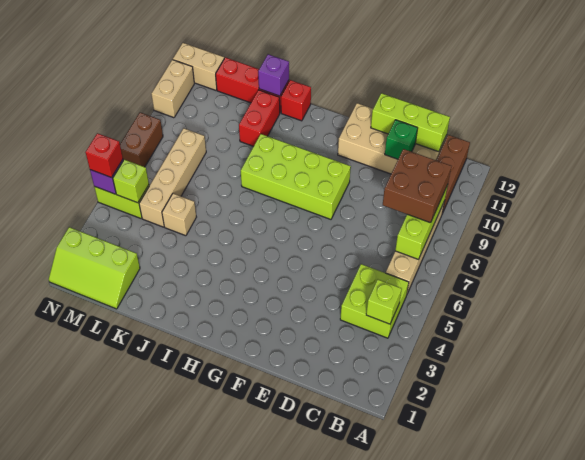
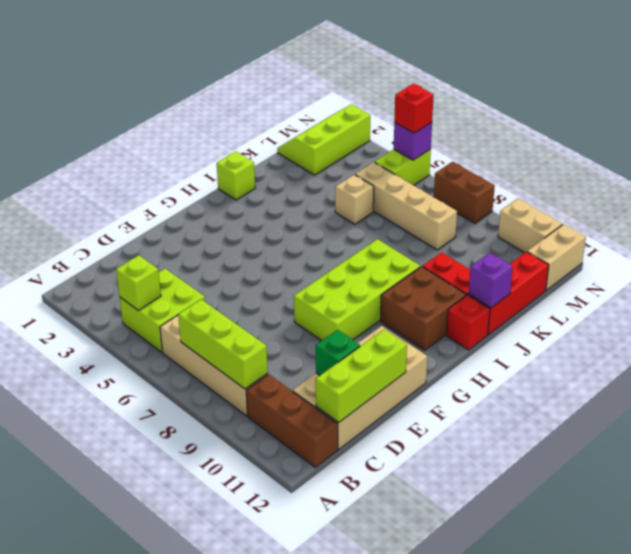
brown brick B8:C9 level 3 -> brown brick H10:I11 level 1
lime brick M5 level 2 -> lime brick I1 level 1

